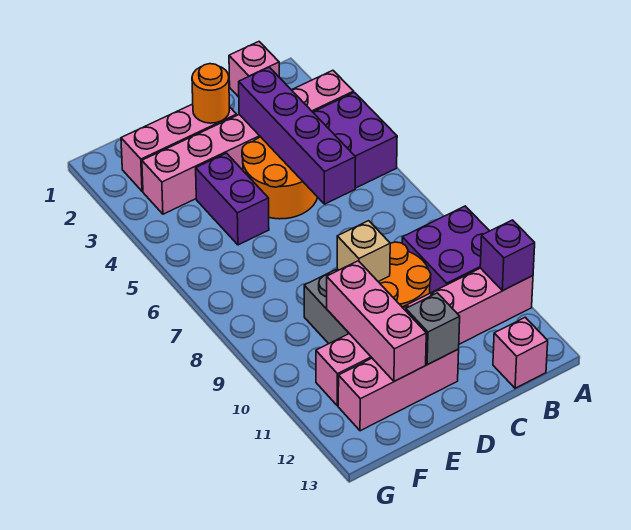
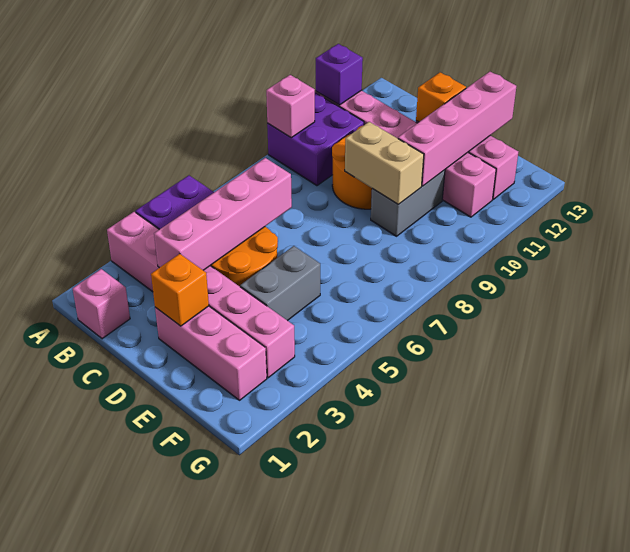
pink brick B13 level 1 -> pink brick A9 level 2
purple brick C3:C6 level 2 -> pink brick C3:C6 level 2
orange round brick D2 level 2 -> orange brick D2 level 2
tan brick D9 level 2 -> tan brick D9:E9 level 2
grey brick D12 level 2 -> orange brick D12 level 2
purple brick E4:E5 level 1 -> grey brick E4:E5 level 1
pink brick E10:E12 level 2 -> pink brick E10:E13 level 2

